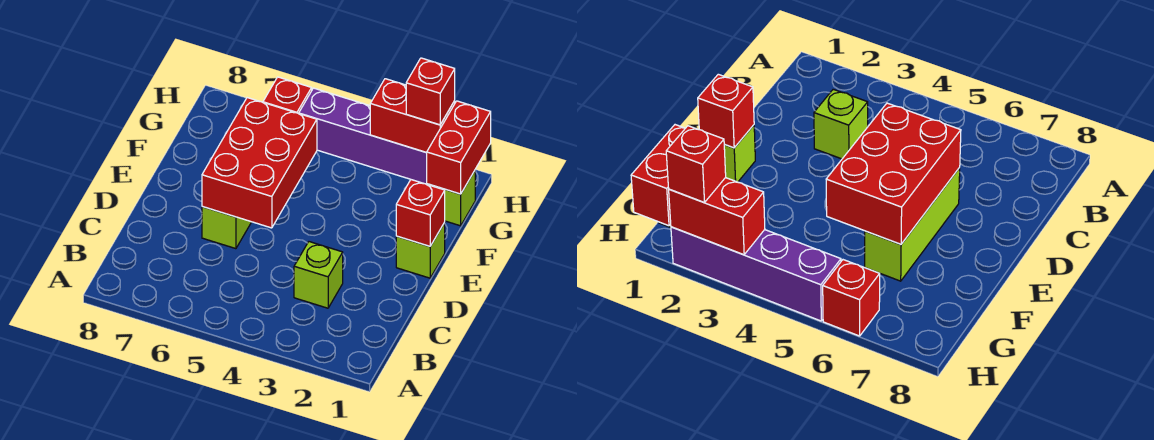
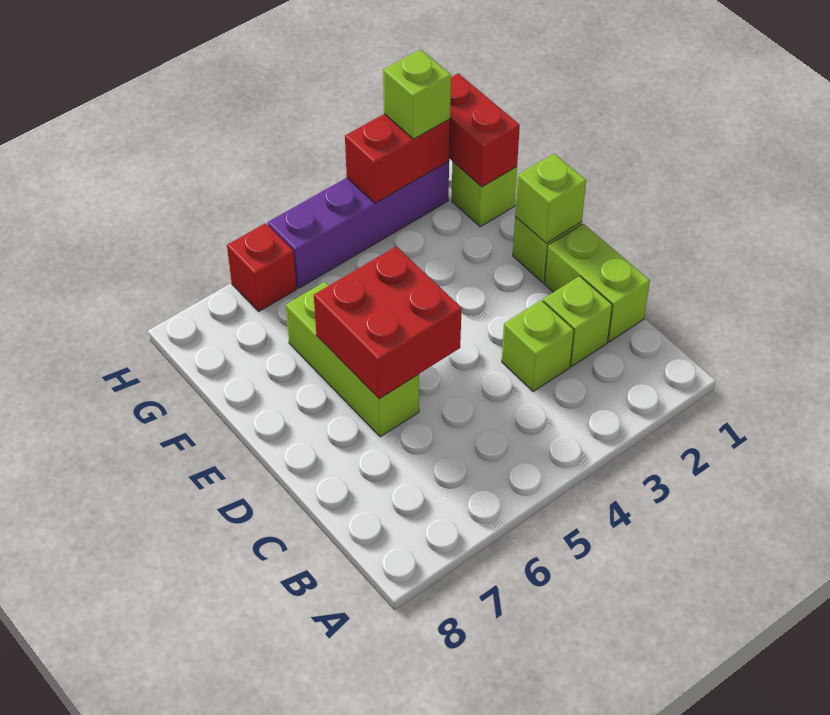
none -> lime brick C1:D1 level 1
none -> lime brick C2 level 1
red brick D5:F6 level 2 -> red brick D5:E6 level 2
red brick E1 level 2 -> lime brick E1 level 2
red brick H2 level 3 -> lime brick H2 level 3

